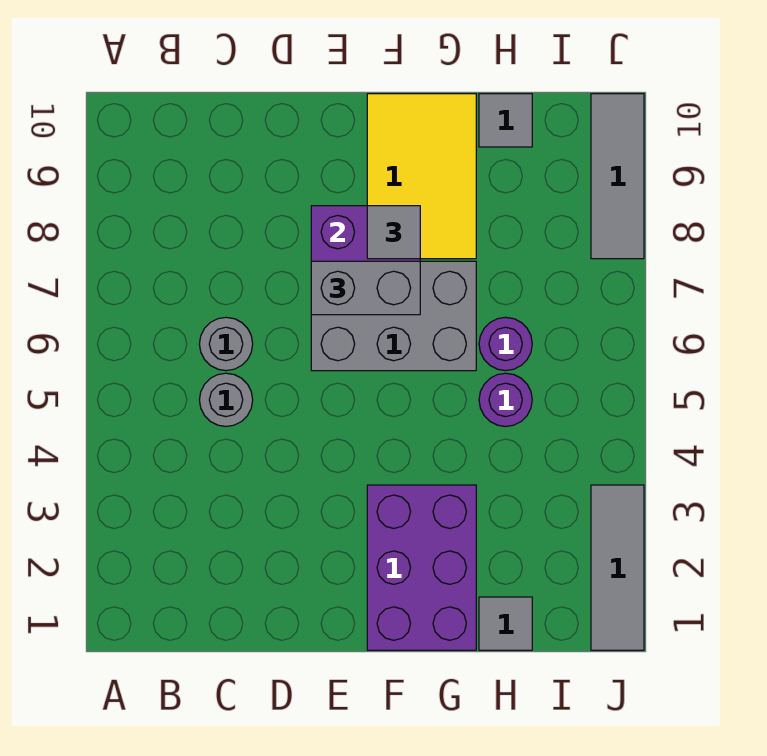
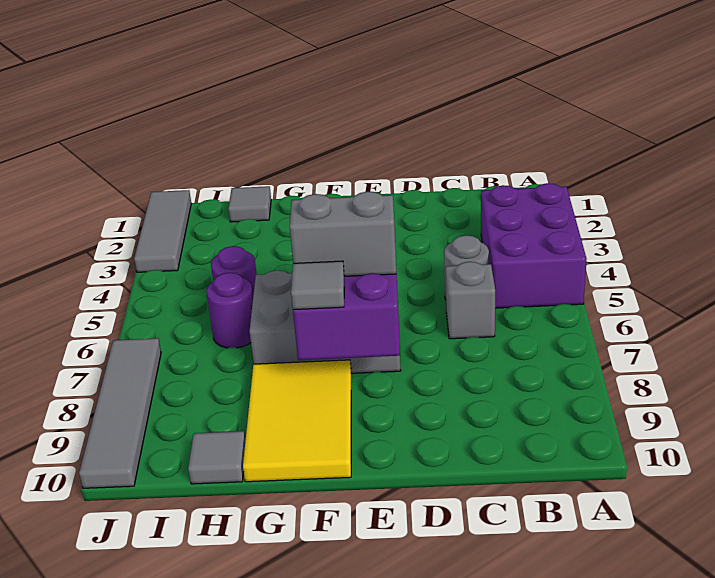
grey round brick C6 level 1 -> grey brick C6 level 1
purple brick F1:G3 level 1 -> purple brick A3:B5 level 1
grey tile J8:J10 level 1 -> grey tile J7:J10 level 1

